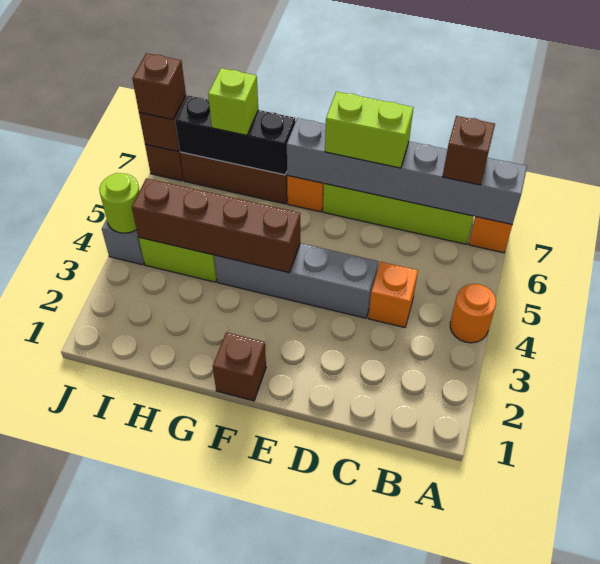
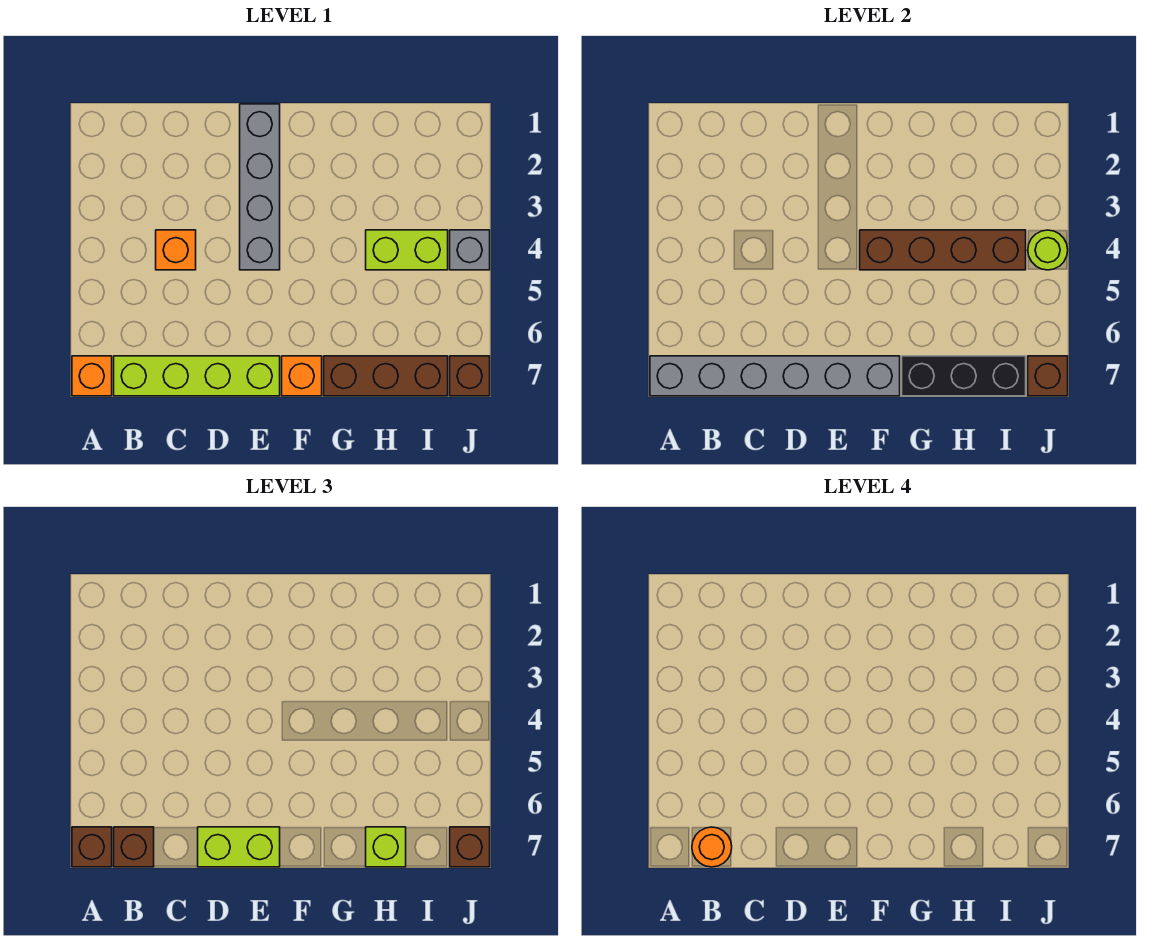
orange round brick A4 level 1 -> orange round brick B7 level 4
grey brick D4:G4 level 1 -> grey brick E1:E4 level 1
brown brick F1 level 1 -> brown brick A7 level 3

